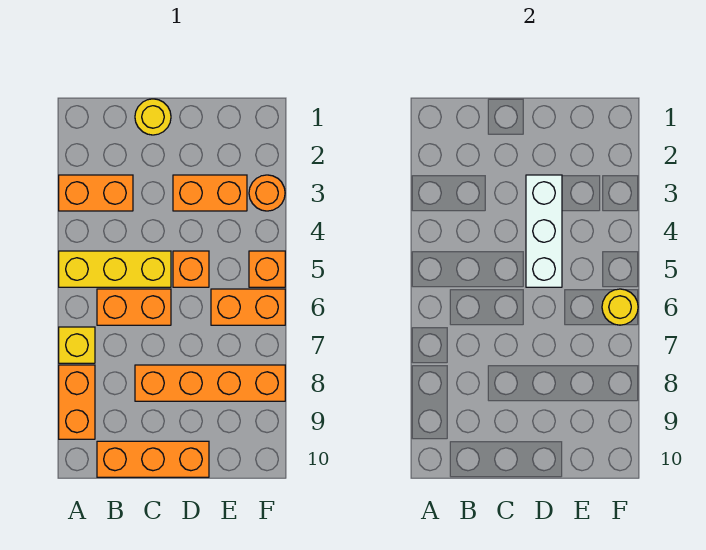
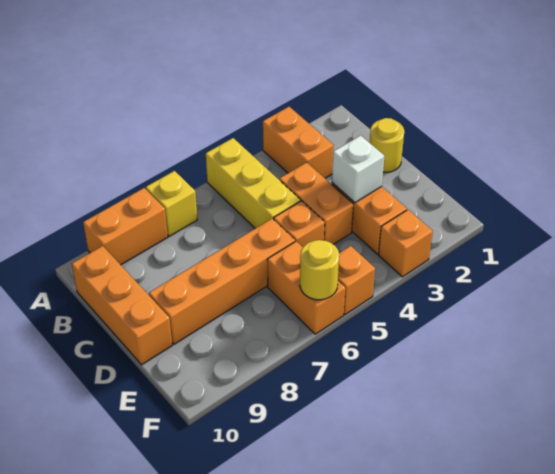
orange brick B6:C6 level 1 -> orange brick C4:D4 level 1
orange brick C8:F8 level 1 -> orange brick D6:D9 level 1
white brick D3:D5 level 2 -> white brick D3 level 2
orange round brick F3 level 1 -> orange brick F3 level 1

